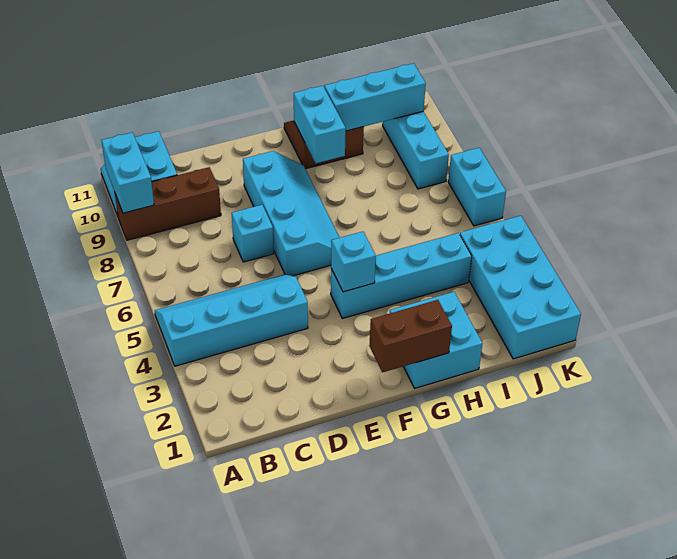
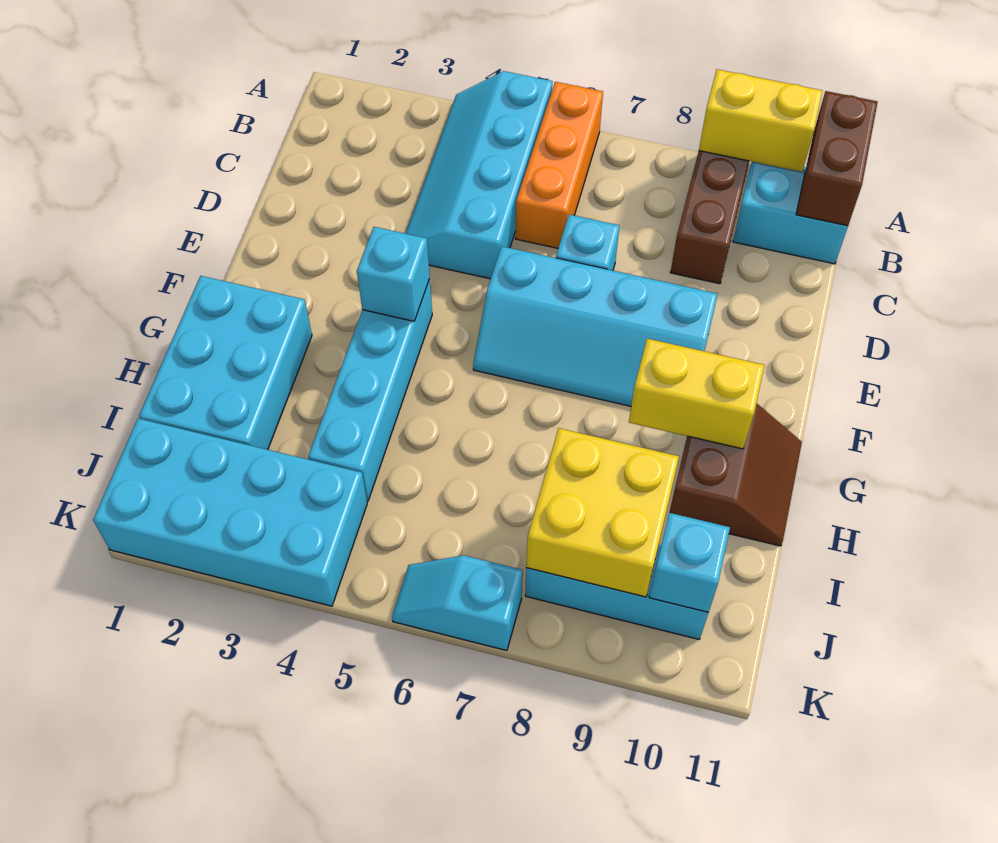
cyan slope A4:D5 level 1 top 4 -> cyan slope A4:D5 level 1 top 5
none -> orange brick A6:C6 level 1
cyan brick A9:A10 level 2 -> yellow brick A9:A10 level 2
brown brick F1:G1 level 2 -> brown brick A11:B11 level 2
cyan brick G1:H2 level 1 -> cyan brick G1:I2 level 1
cyan brick G9:G10 level 2 -> yellow brick G9:G10 level 2
cyan brick H10:J10 level 2 -> cyan brick J10 level 2
none -> yellow brick I8:J9 level 2
cyan brick K6:K7 level 1 -> cyan slope K6:K7 level 1 top 7

